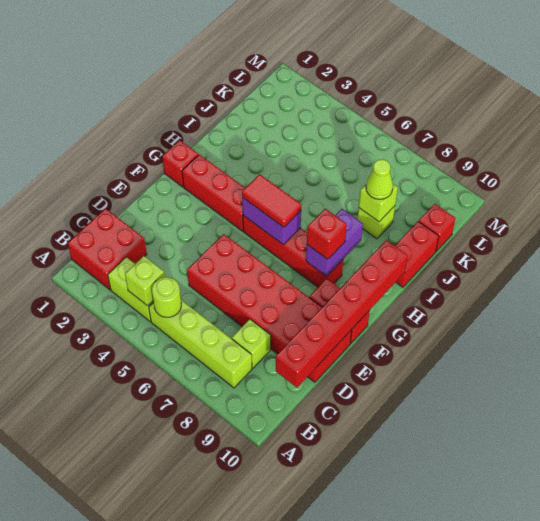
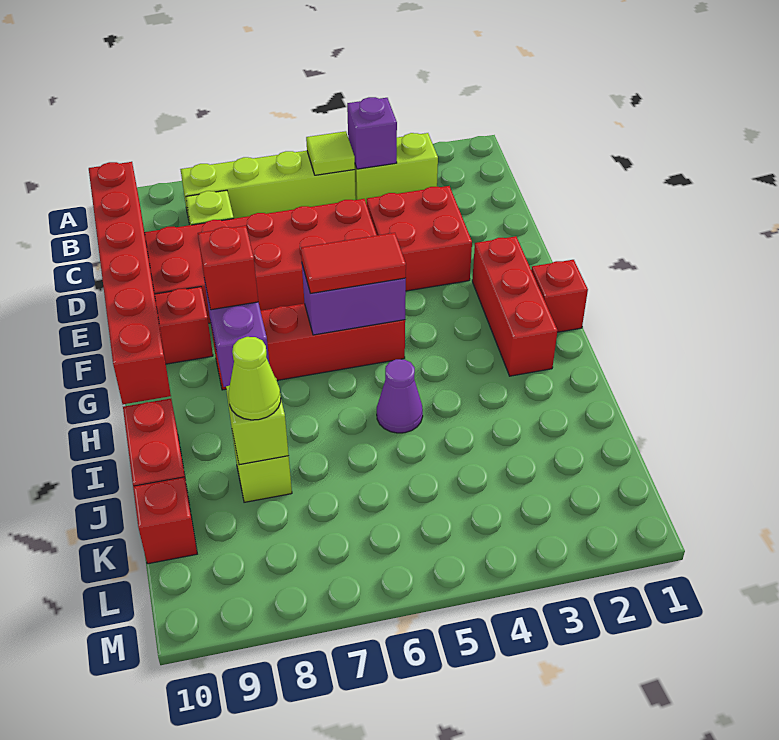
red brick B1:C2 level 1 -> red brick D3:E4 level 1
lime brick B4 level 2 -> purple brick B4 level 2
lime round brick B5 level 2 -> lime tile B5 level 2
red brick G2:G4 level 1 -> red brick F2:H2 level 1
none -> purple cone I5 level 1

